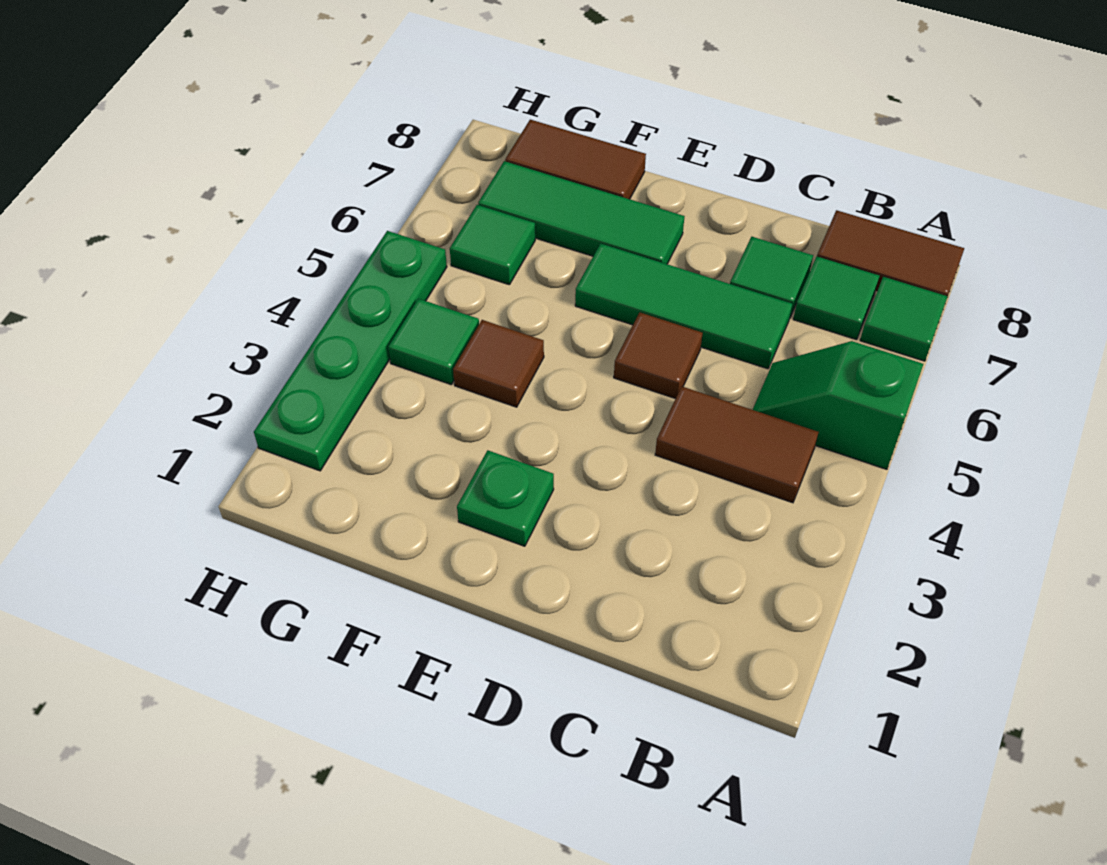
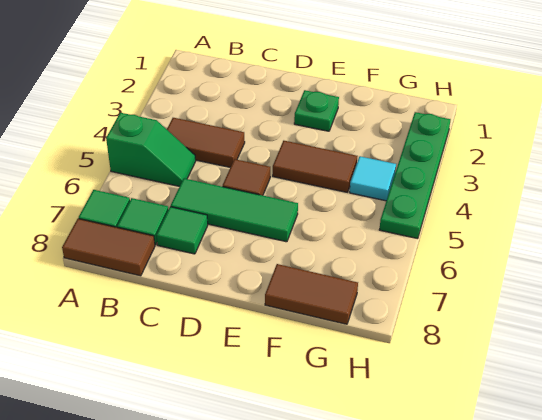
green tile E7:G7 level 1 -> none
brown tile F4 level 1 -> brown tile E4:F4 level 1
green tile G4 level 1 -> cyan tile G4 level 1
green tile G6 level 1 -> none

